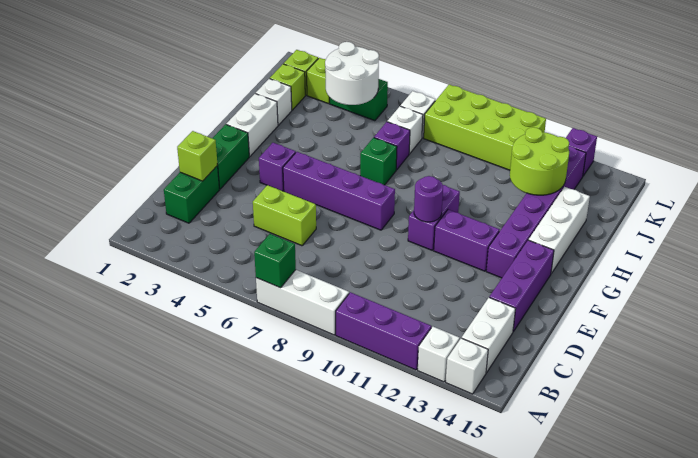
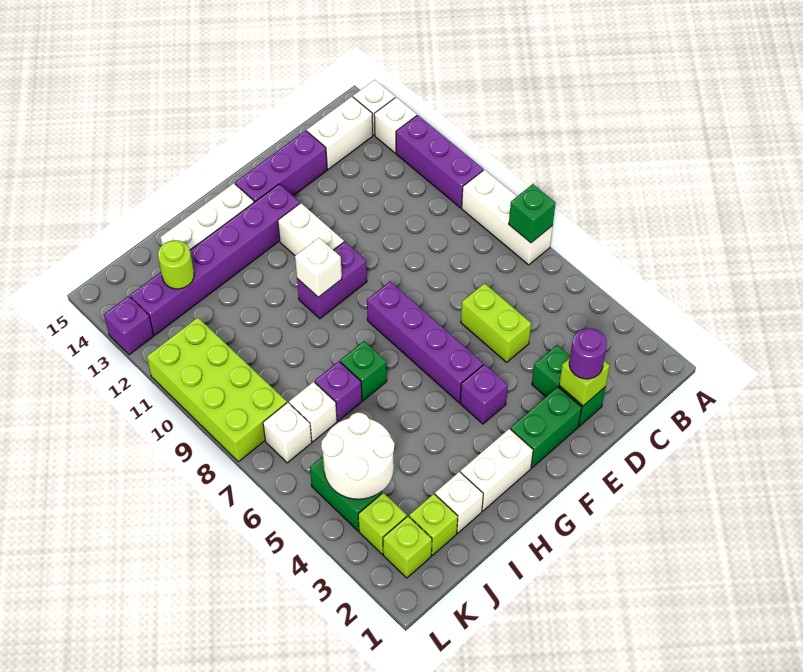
green brick C2:D2 level 1 -> green brick D2:D3 level 1
purple round brick F10 level 2 -> purple round brick D2 level 3
purple brick F11:F12 level 1 -> white brick F11:F12 level 1
none -> white brick G10 level 2
lime round brick I12:J13 level 2 -> lime round brick J13 level 2

